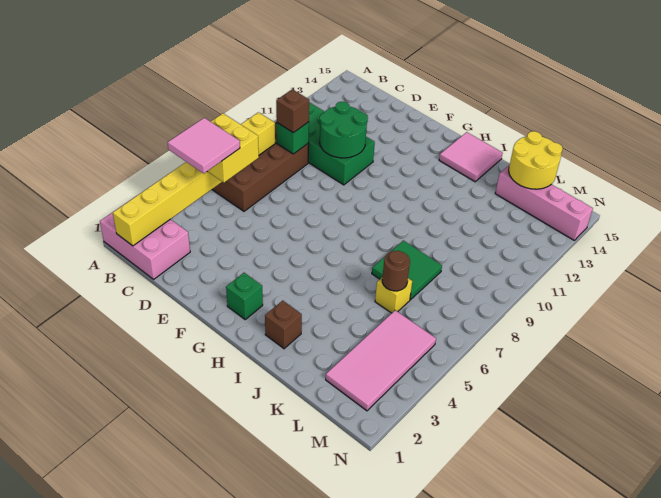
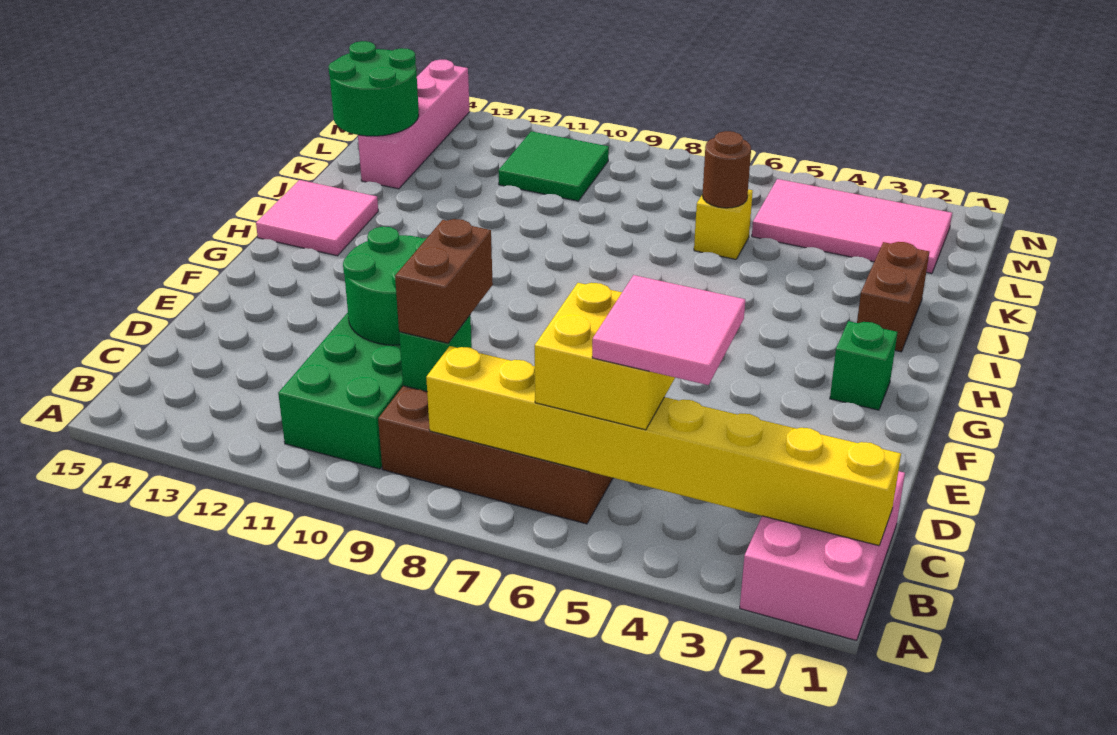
brown brick C9 level 3 -> brown brick C9:D9 level 3
brown brick I2 level 1 -> brown brick I2:J2 level 1
green tile J7:K8 level 1 -> green tile L10:M11 level 1
yellow round brick K14:L15 level 2 -> green round brick K14:L15 level 2

